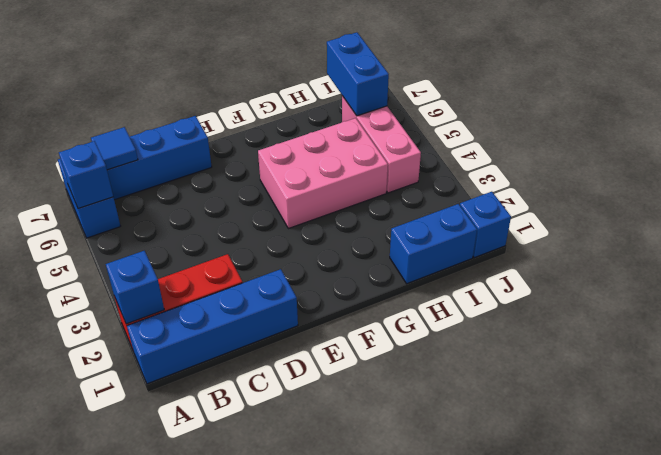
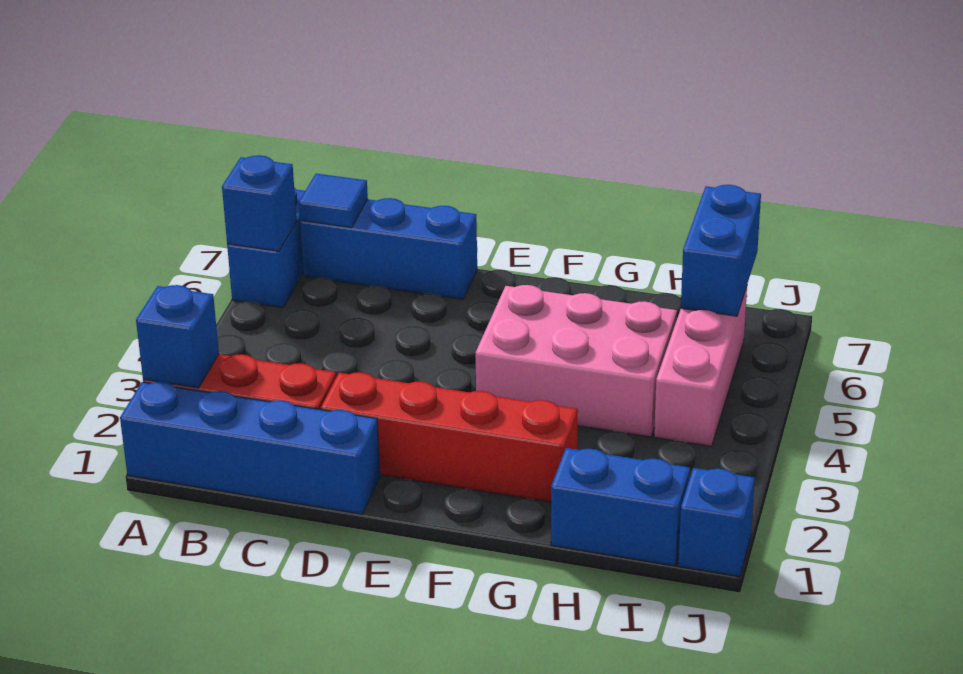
none -> red brick D2:G2 level 1

